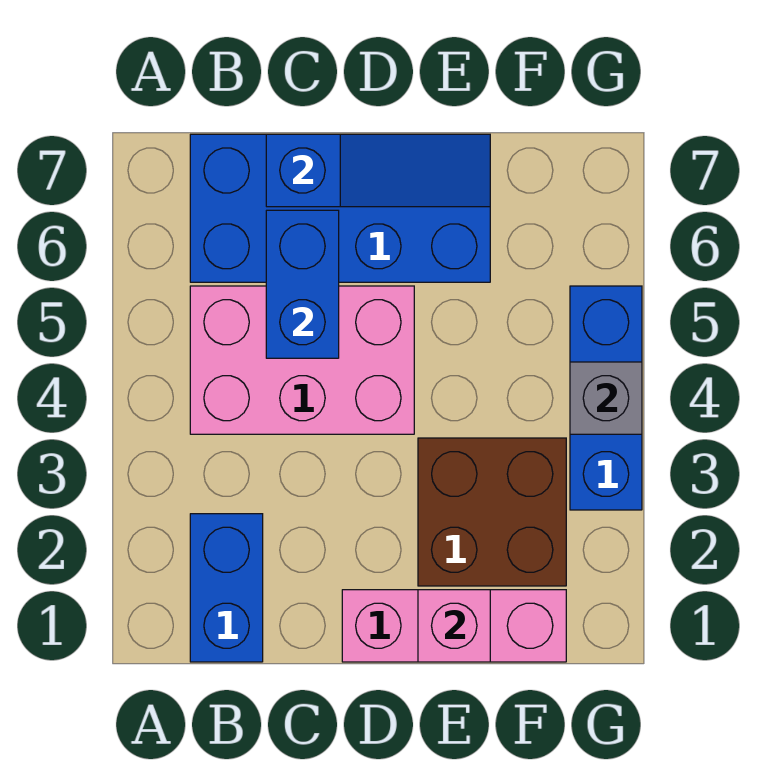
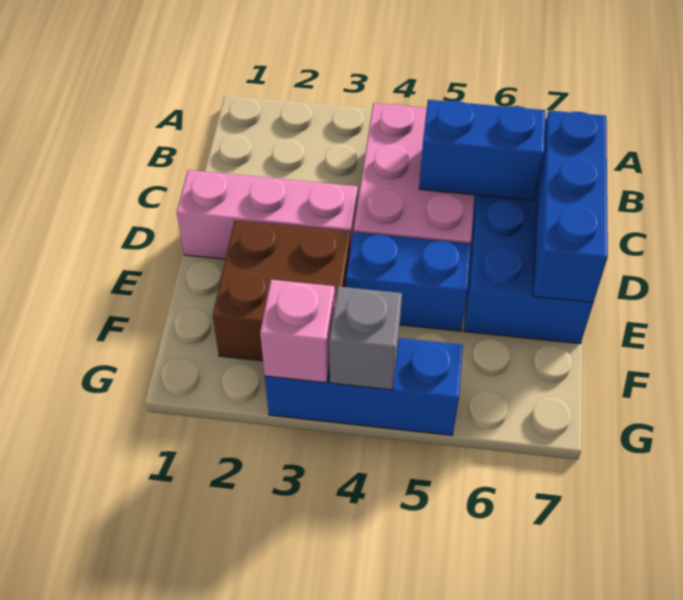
blue brick B1:B2 level 1 -> blue brick E4:E5 level 1
blue slope C7:E7 level 2 top C -> blue brick C7:E7 level 2
pink brick D1:F1 level 1 -> pink brick D1:D3 level 1
pink brick E1 level 2 -> pink brick G3 level 2

